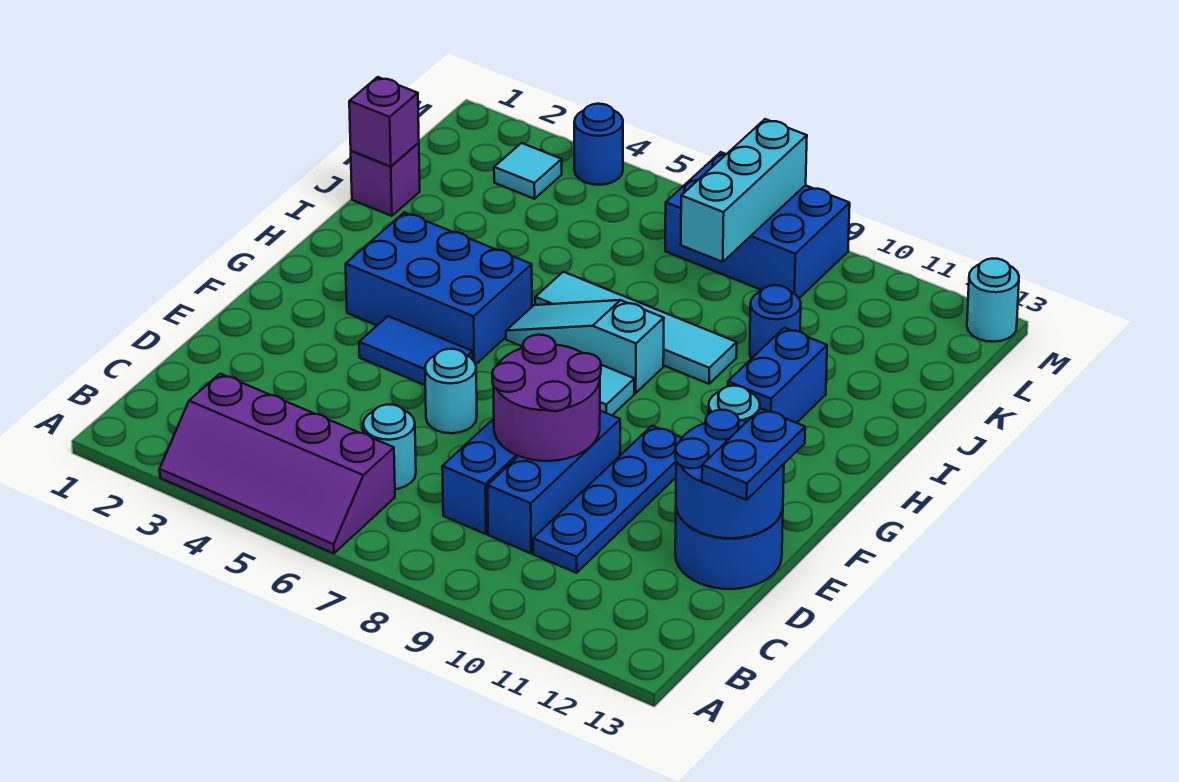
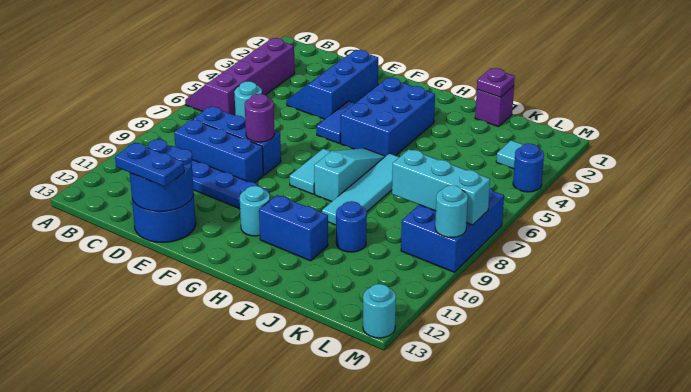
none -> blue slope D2:E4 level 1 top E
purple round brick D8:E9 level 2 -> purple round brick E8 level 2
cyan round brick E6 level 1 -> cyan round brick M9 level 2
purple brick J1 level 2 -> purple plate J1 level 2

